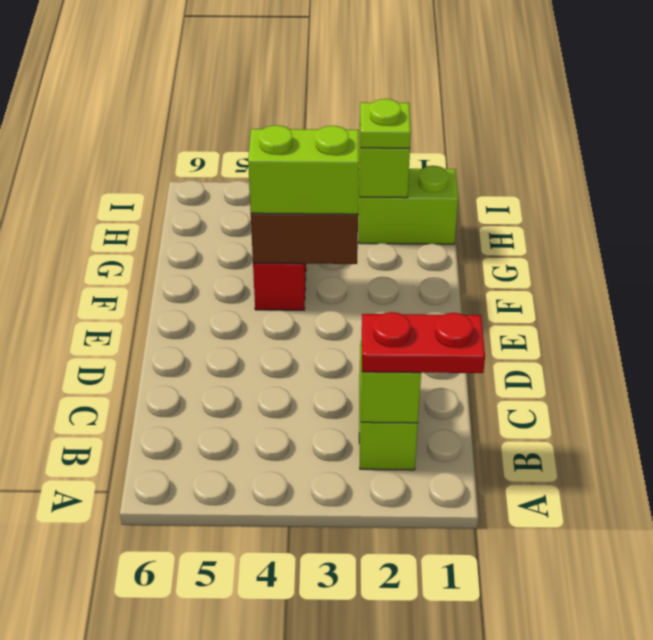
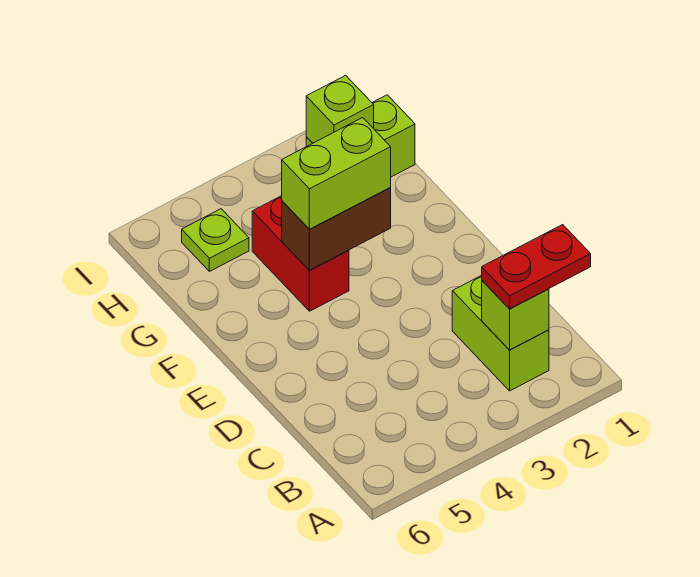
lime plate H2 level 3 -> lime plate H5 level 1

